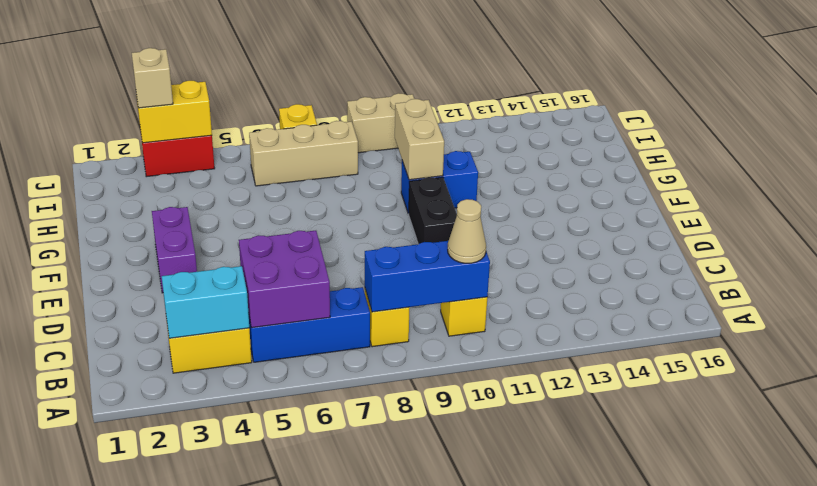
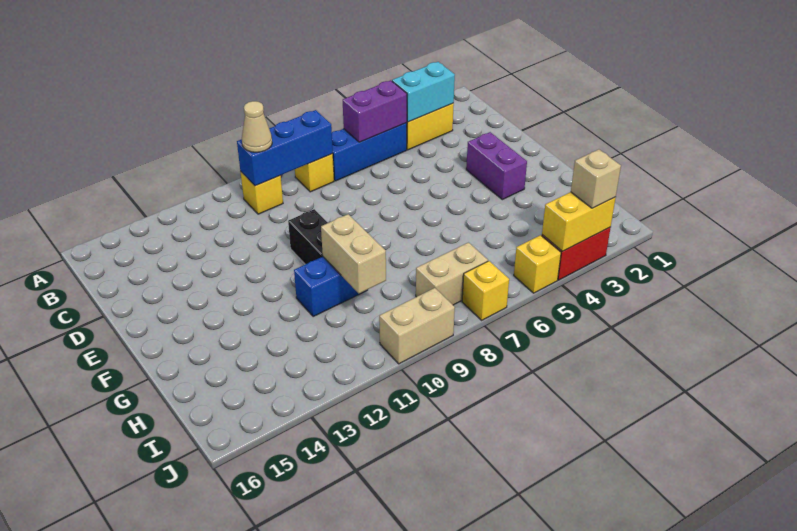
purple brick B5:C6 level 2 -> purple brick B5:B6 level 2
tan brick I6:I8 level 1 -> tan brick I7:I8 level 1
none -> yellow brick J5 level 1

